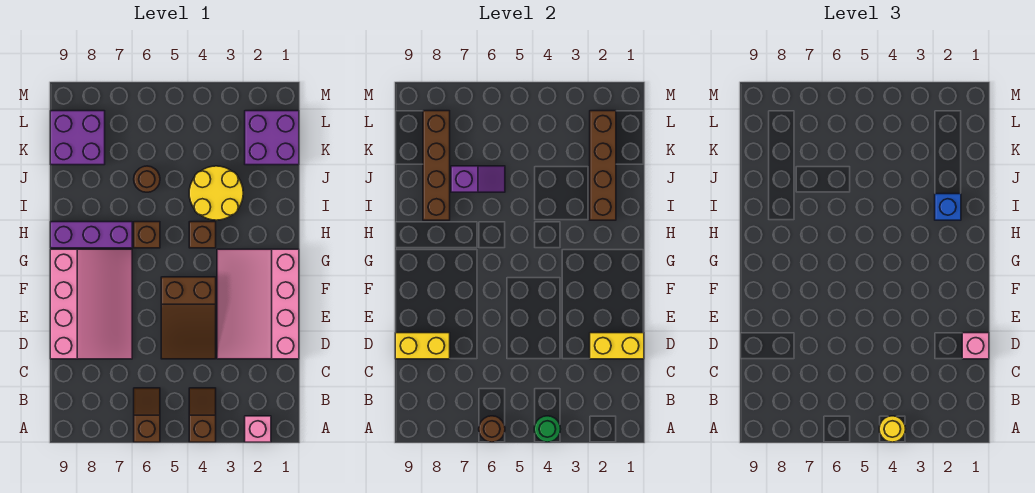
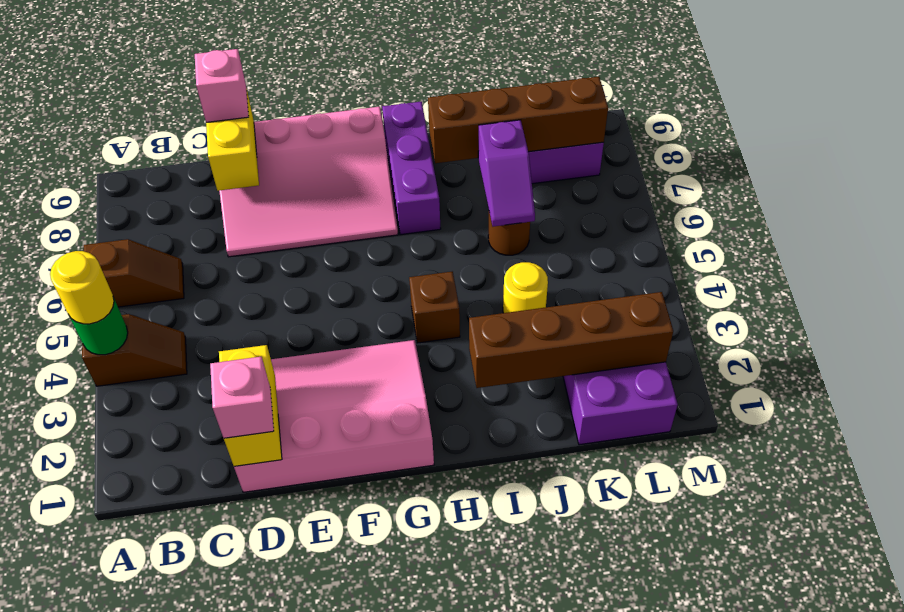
pink brick A2 level 1 -> pink brick D9 level 3
brown round brick A6 level 2 -> none
brown slope D4:F5 level 1 top F -> none
brown brick H6 level 1 -> none
blue brick I2 level 3 -> none
yellow round brick I3:J4 level 1 -> yellow round brick J4 level 1

